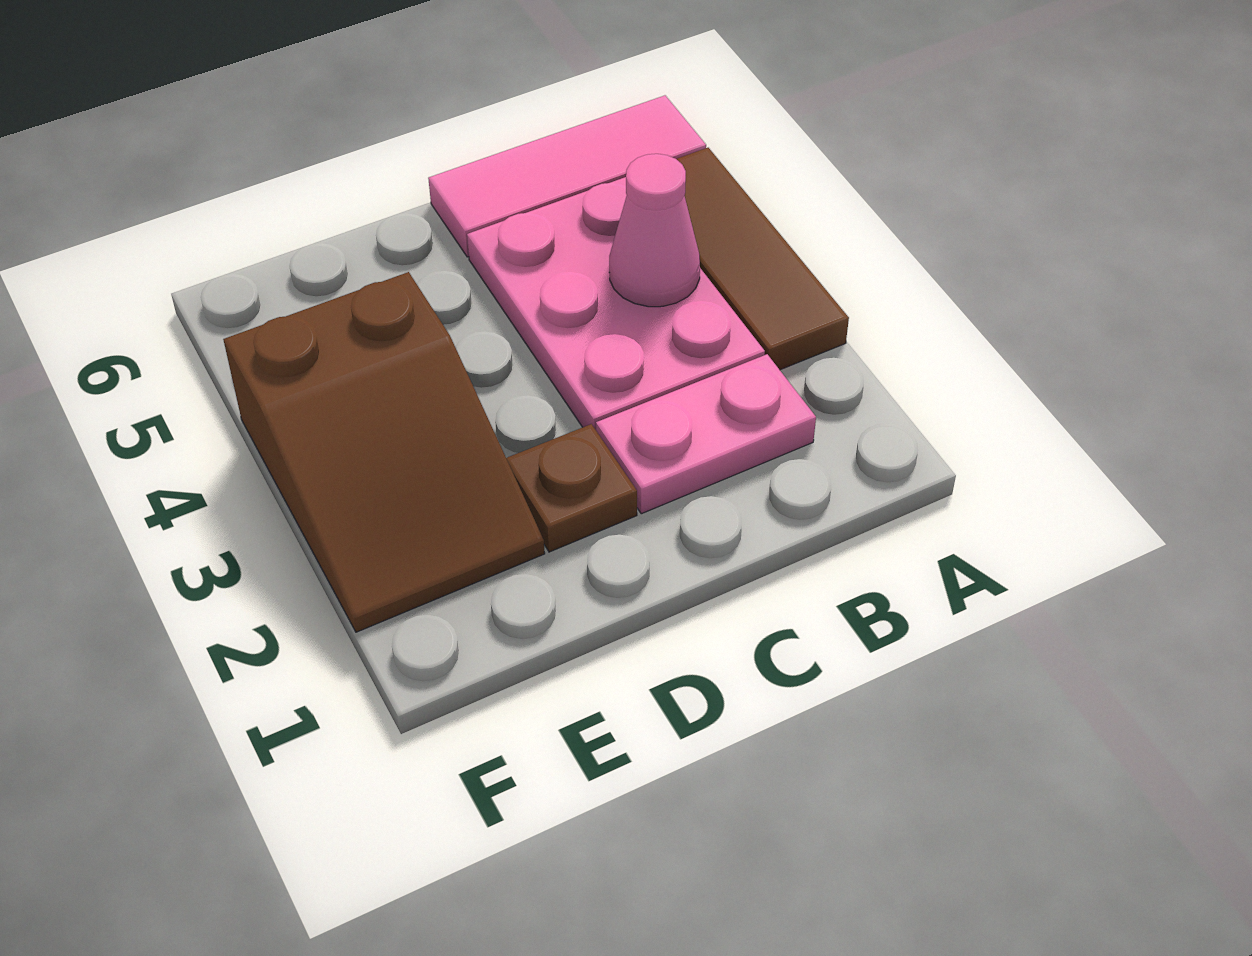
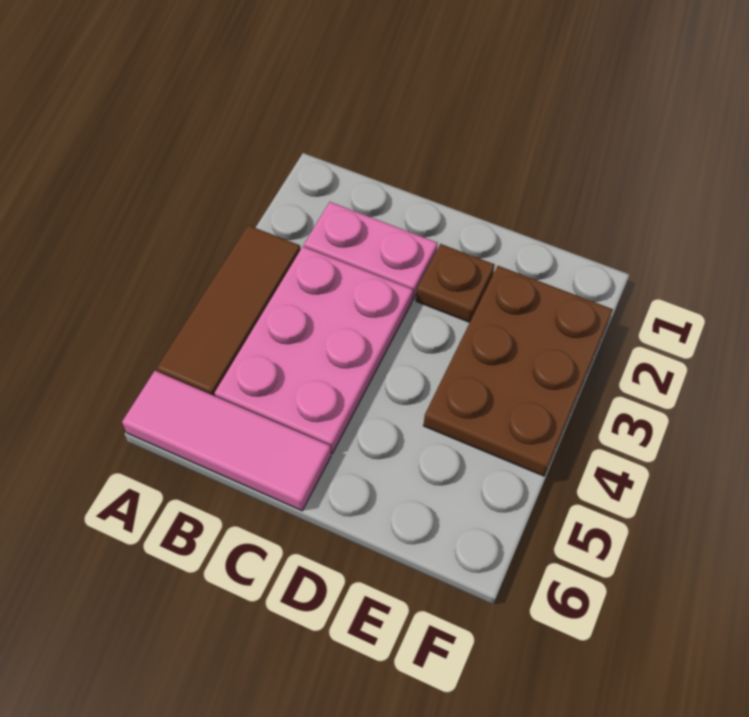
pink cone B4 level 2 -> none
brown slope E2:F4 level 1 top 4 -> brown plate E2:F4 level 1

